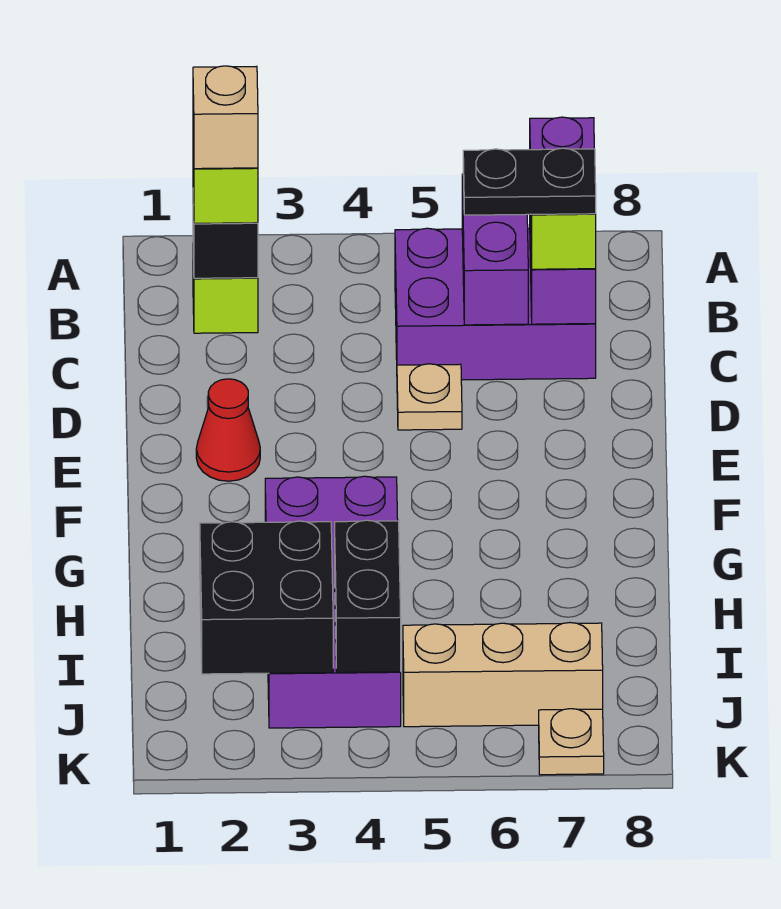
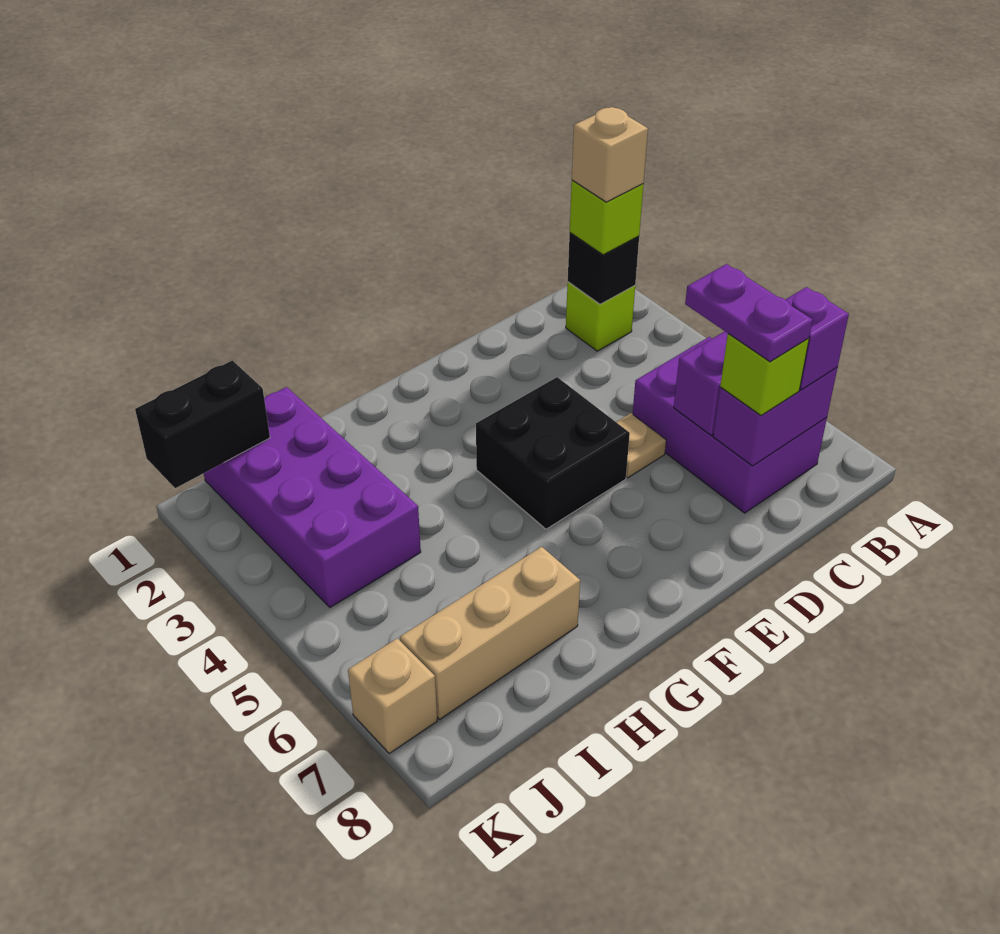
black plate C6:C7 level 4 -> purple plate C6:C7 level 4
red cone E2 level 1 -> none
purple brick G3:J4 level 1 -> purple brick I1:J4 level 1
black brick I2:J3 level 2 -> black brick E4:F5 level 1
black brick I4:J4 level 2 -> black brick J1:K1 level 2
tan brick J5:J7 level 1 -> tan brick H7:J7 level 1
tan plate K7 level 1 -> tan brick K7 level 1

